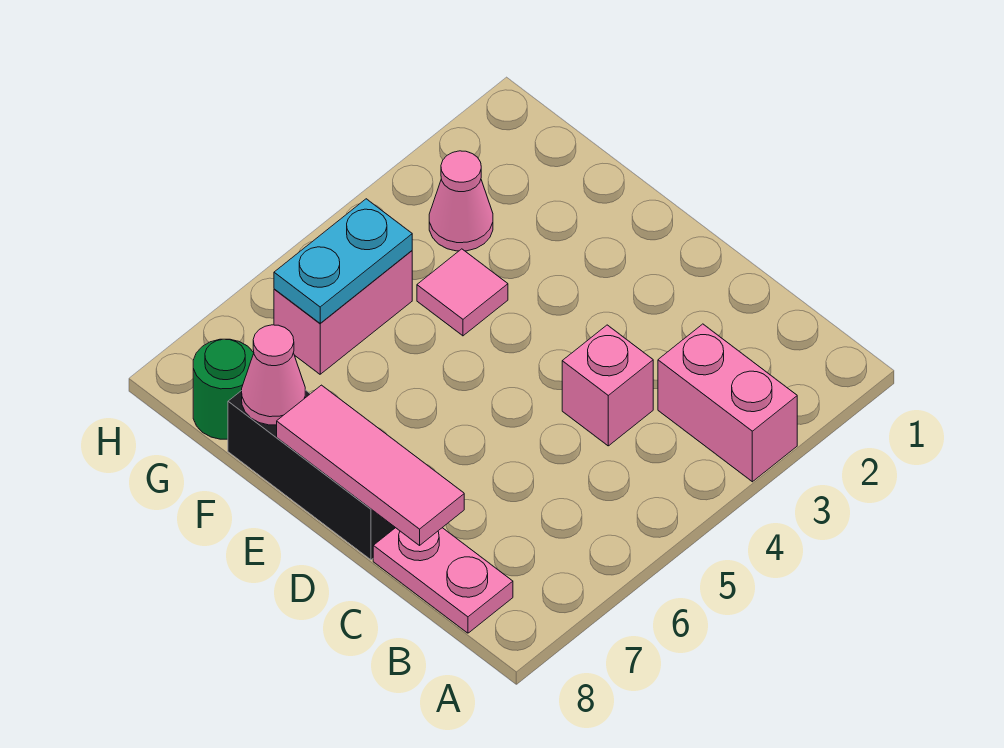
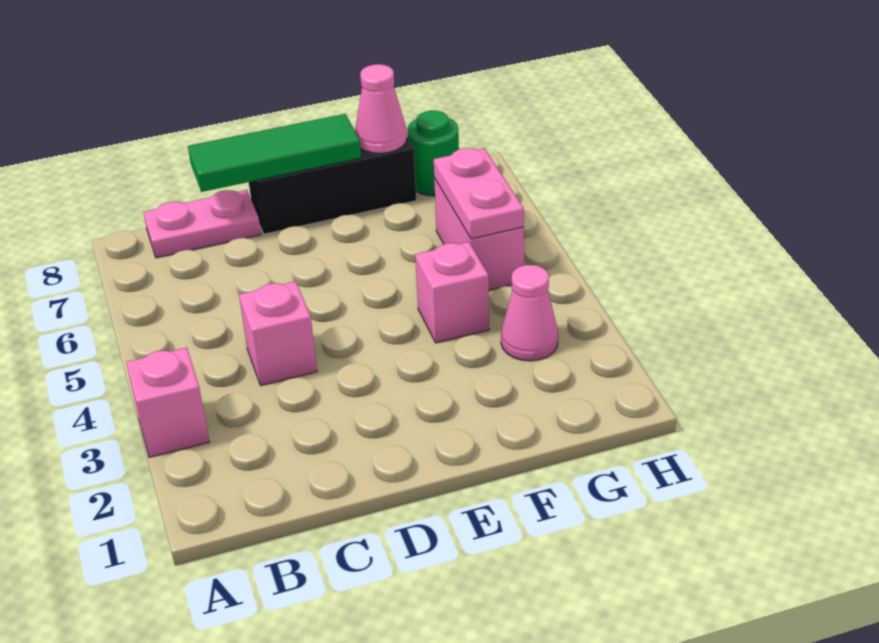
pink brick A3:B3 level 1 -> pink brick A3 level 1
pink tile C8:E8 level 2 -> green tile C8:E8 level 2
pink tile F4 level 1 -> pink brick F4 level 1
cyan plate G5:G6 level 2 -> pink plate G5:G6 level 2

